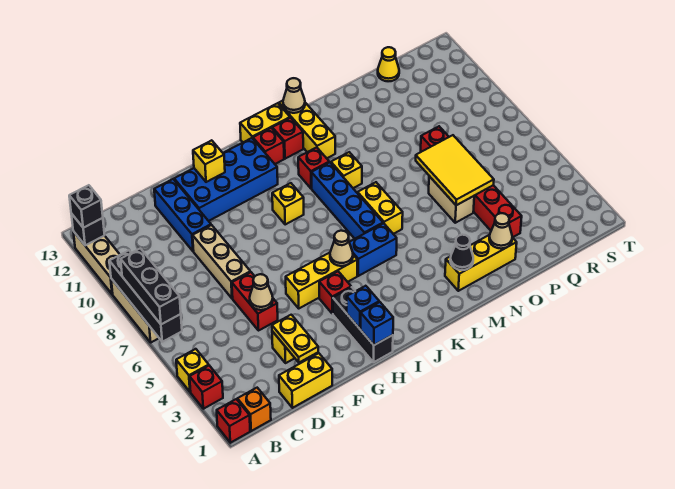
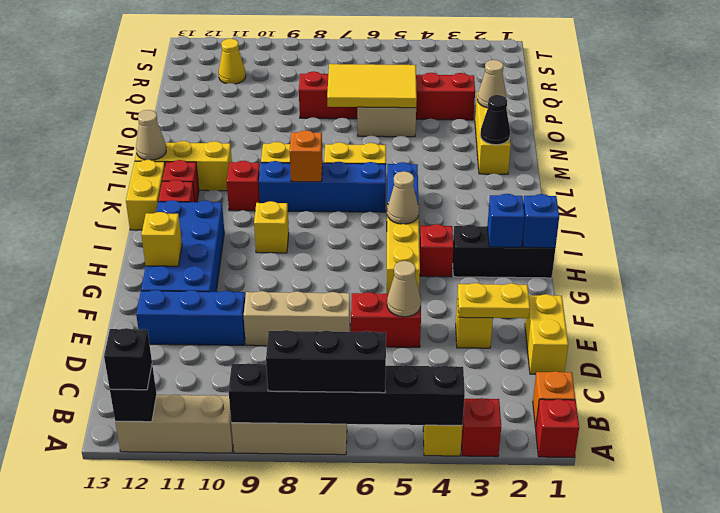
black brick A6:A9 level 2 -> black brick A4:A9 level 2
none -> orange brick K8 level 2
yellow cone Q13 level 1 -> yellow cone R11 level 1

